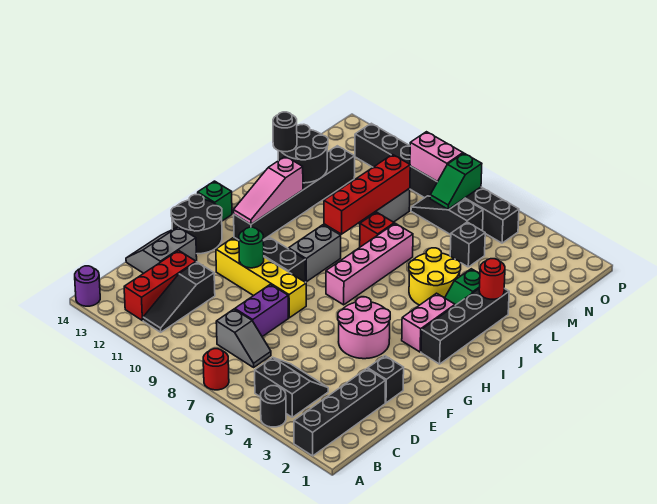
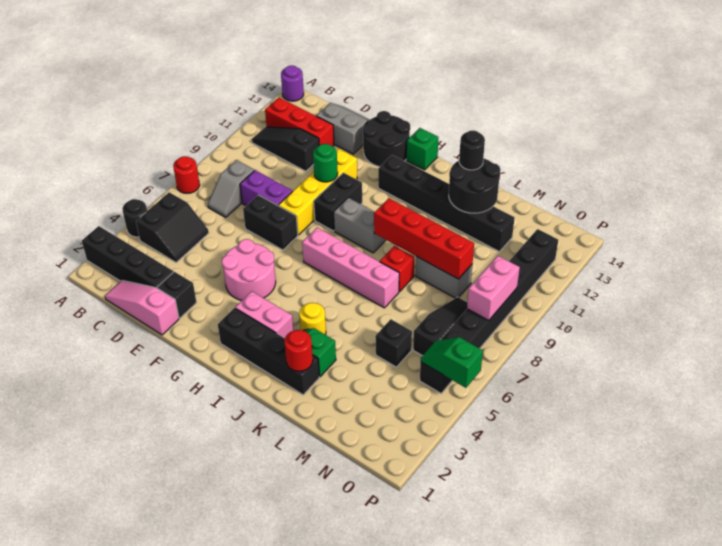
none -> black brick E7:F7 level 1
pink slope H12:J12 level 2 top J -> pink slope C1:E1 level 1 top E
yellow round brick J4:K5 level 1 -> yellow round brick J4 level 1
green slope N7:O7 level 2 top O -> green slope O5:P5 level 2 top P

